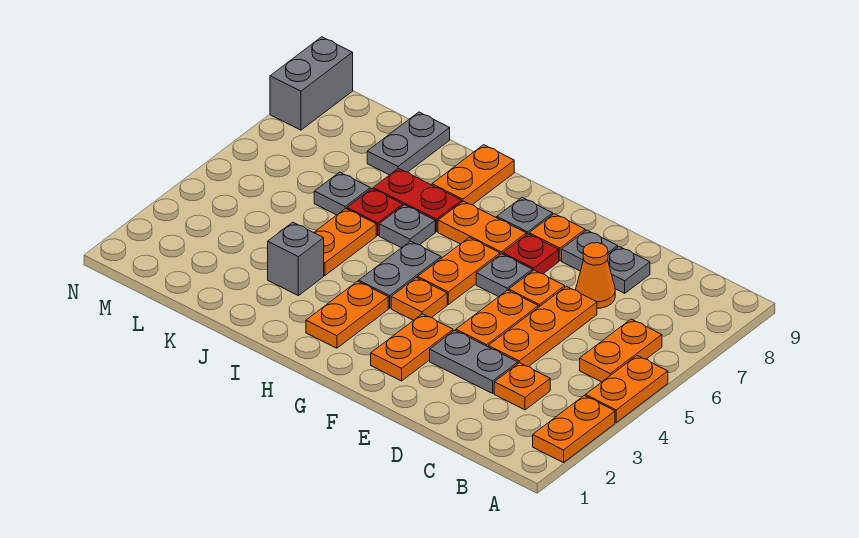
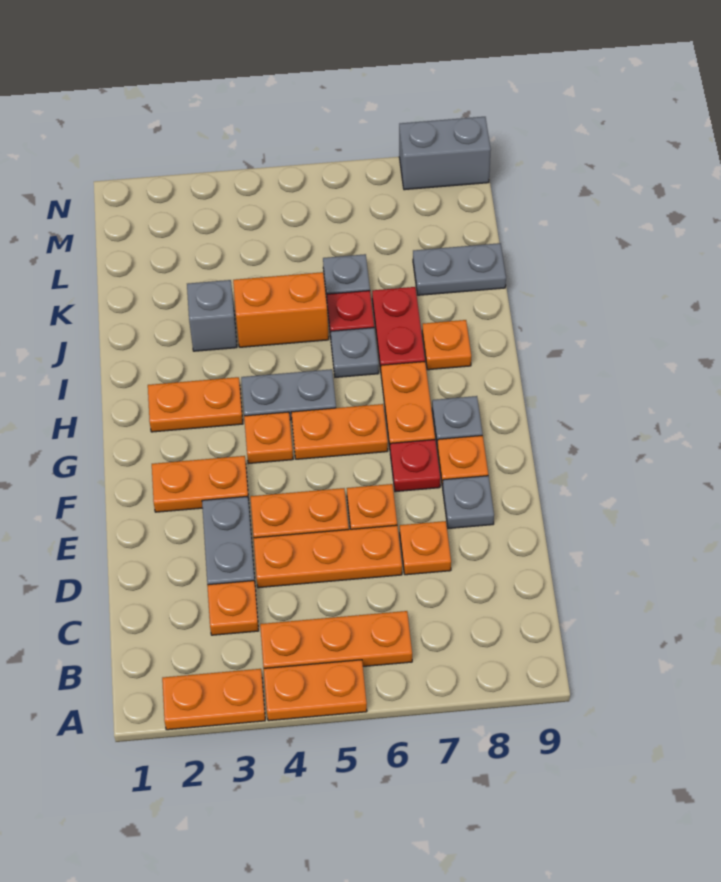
orange plate B5:B6 level 1 -> orange plate B4:B6 level 1
orange cone D7 level 1 -> orange plate D7 level 1
grey plate D8 level 1 -> none
grey plate F6 level 1 -> none
orange plate I8:I9 level 1 -> orange plate I8 level 1
orange plate J4:J5 level 1 -> orange brick J4:J5 level 1

